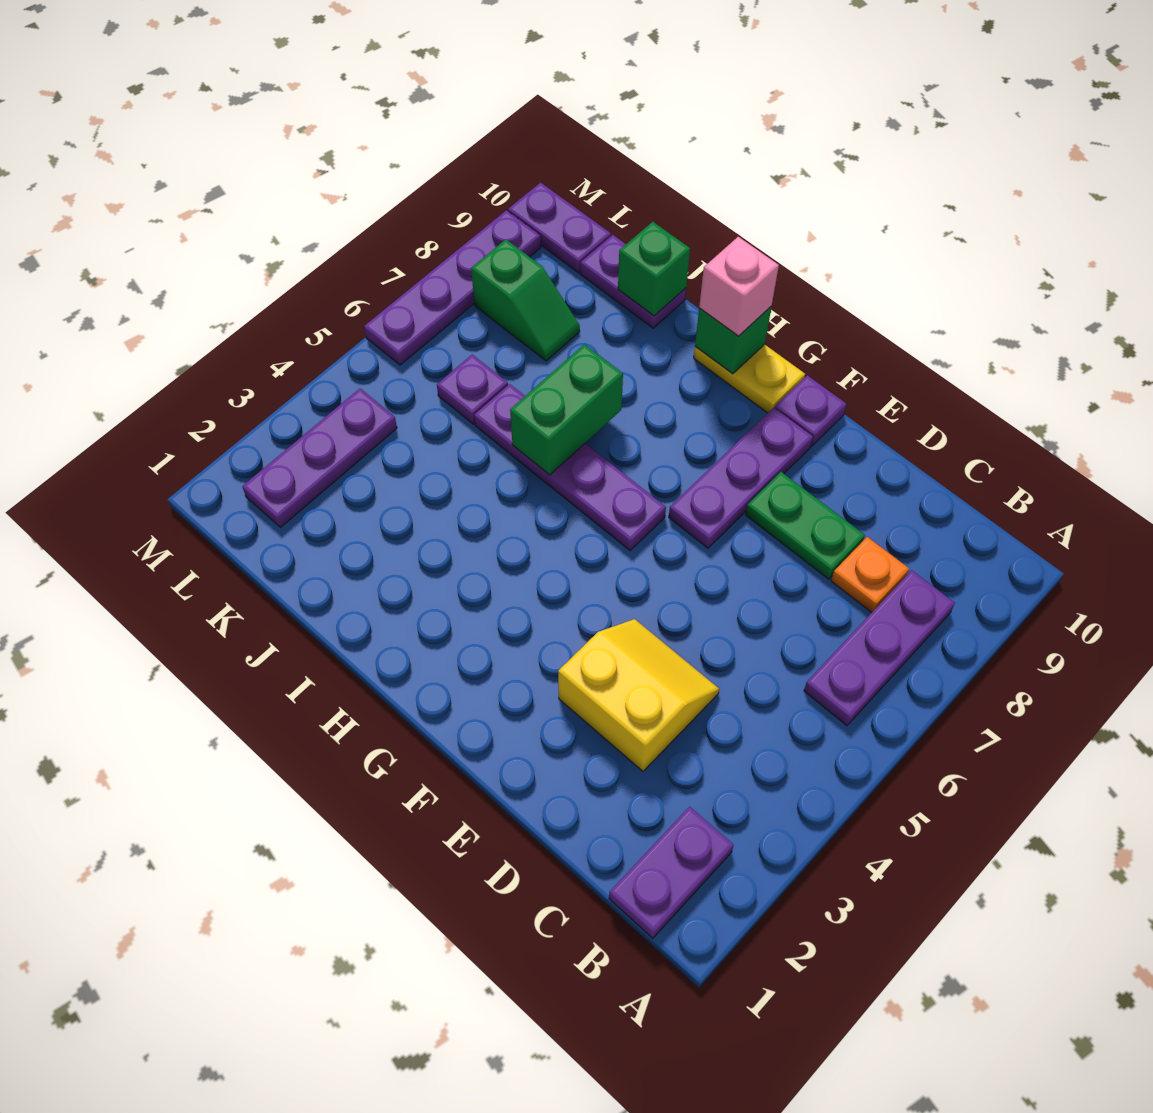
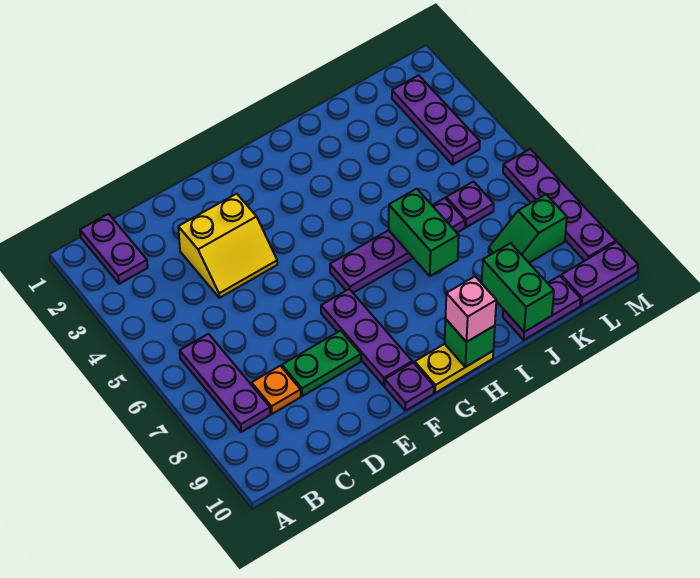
green brick J10 level 2 -> green brick J9:J10 level 2

